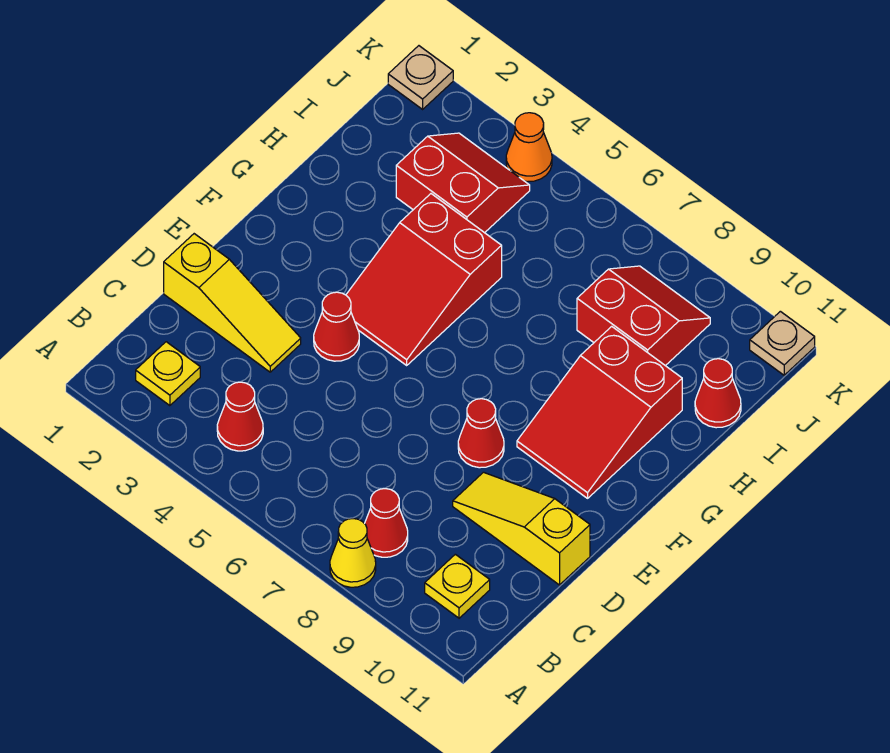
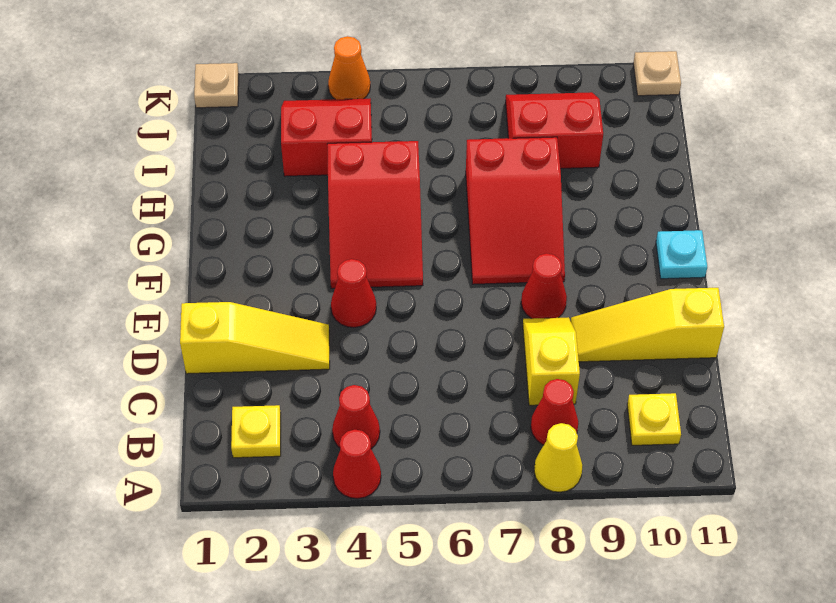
none -> yellow slope C8:D8 level 1 top C
red slope F9:H10 level 1 top H -> red slope F7:H8 level 1 top H
none -> cyan plate F11 level 1
red cone I11 level 1 -> red cone A4 level 1

